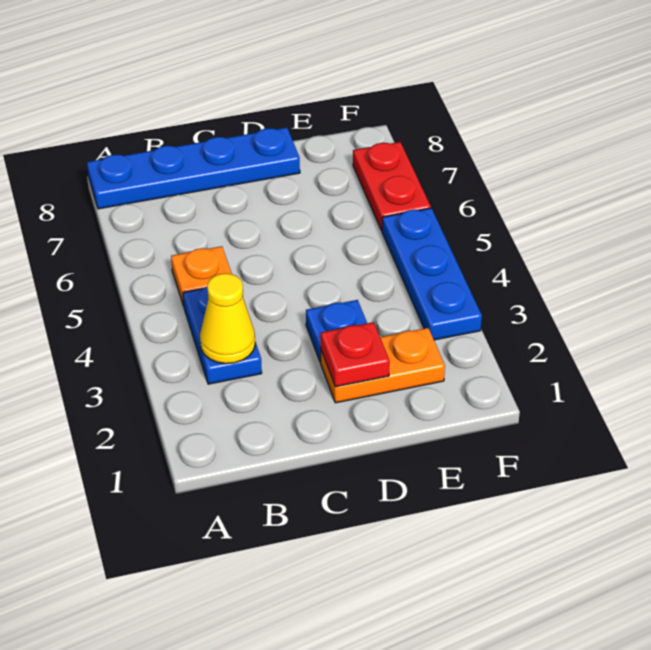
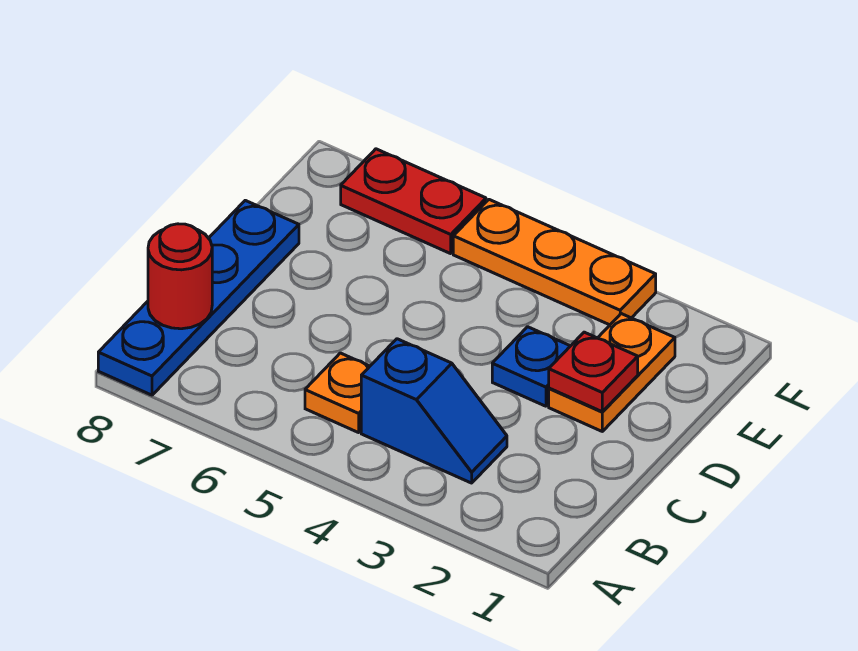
blue plate B3:B4 level 1 -> blue slope B3:B4 level 1 top 4
yellow cone B3 level 2 -> none
none -> red round brick B8 level 2
blue plate F3:F5 level 1 -> orange plate F3:F5 level 1

